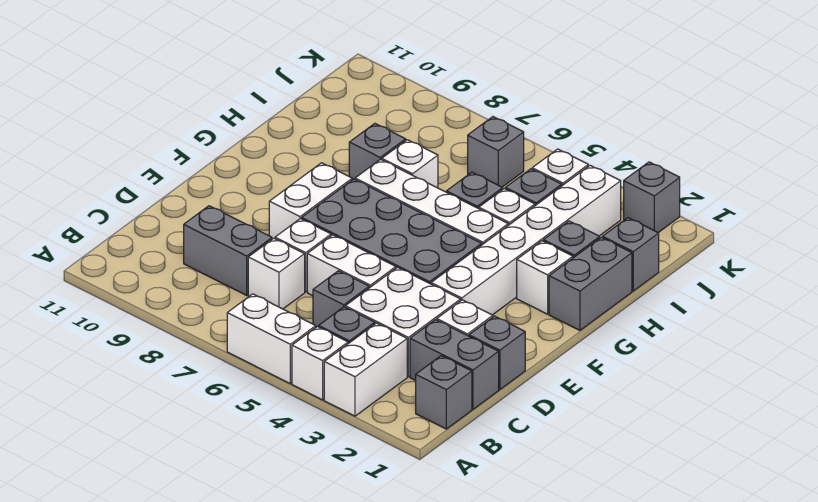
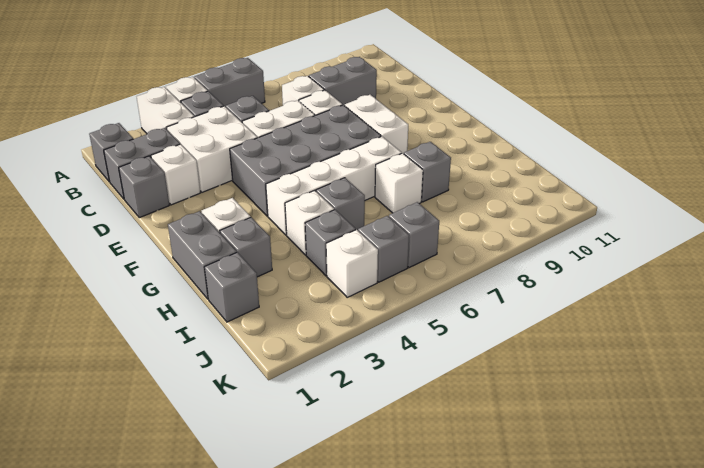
white brick A5:A6 level 1 -> grey brick A5:A6 level 1
white brick E3:J3 level 1 -> none
grey brick K2 level 1 -> grey brick J5 level 1

